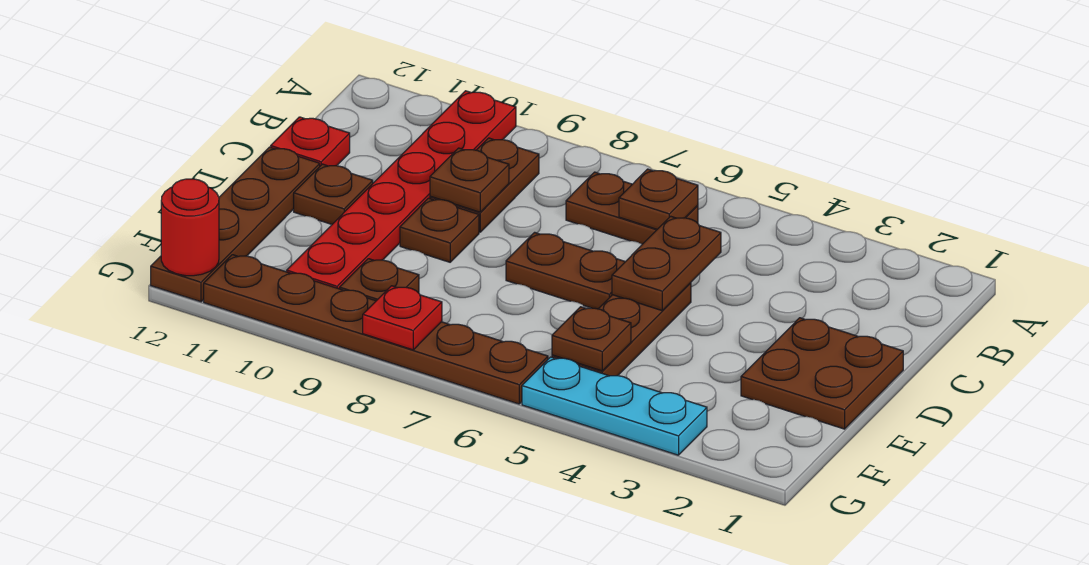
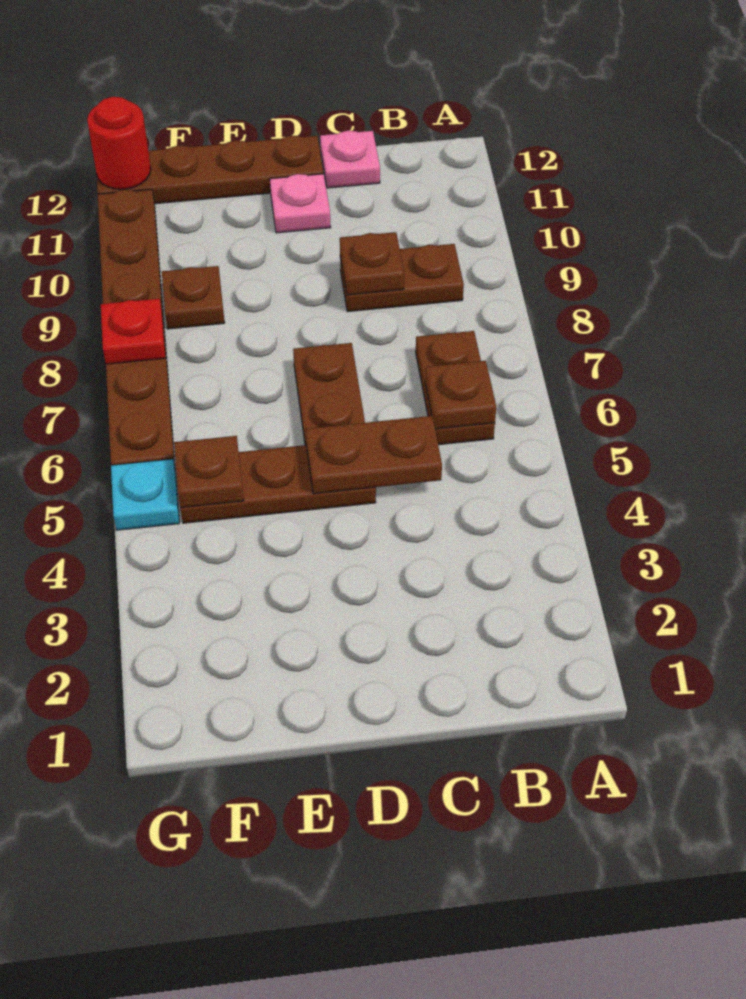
red plate A10:F10 level 1 -> none
red plate C12 level 1 -> pink plate C12 level 1
brown plate D1:E2 level 1 -> none
brown plate D9 level 1 -> none
brown plate D11 level 1 -> pink plate D11 level 1
cyan plate G3:G5 level 1 -> cyan plate G5 level 1

